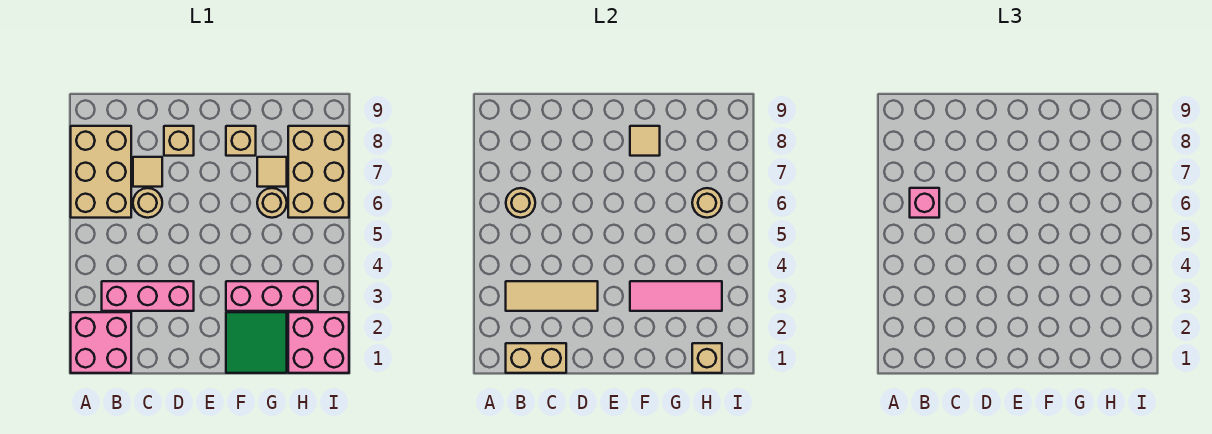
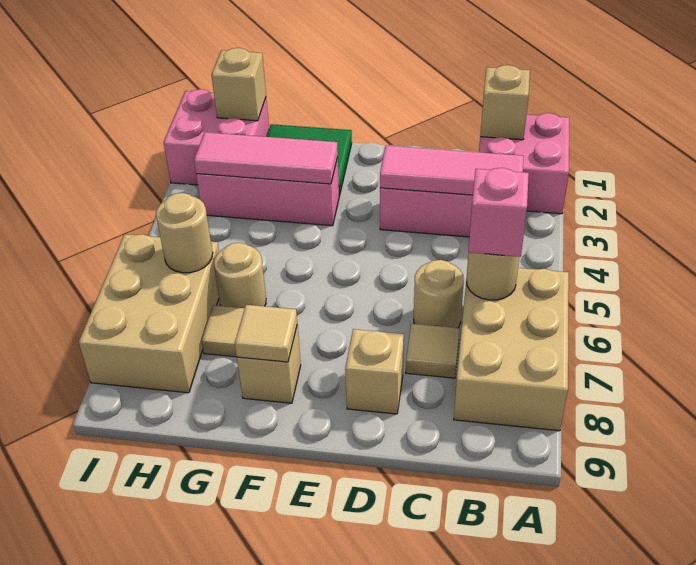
tan brick B1:C1 level 2 -> tan brick B1 level 2
tan tile B3:D3 level 2 -> pink tile B3:D3 level 2

